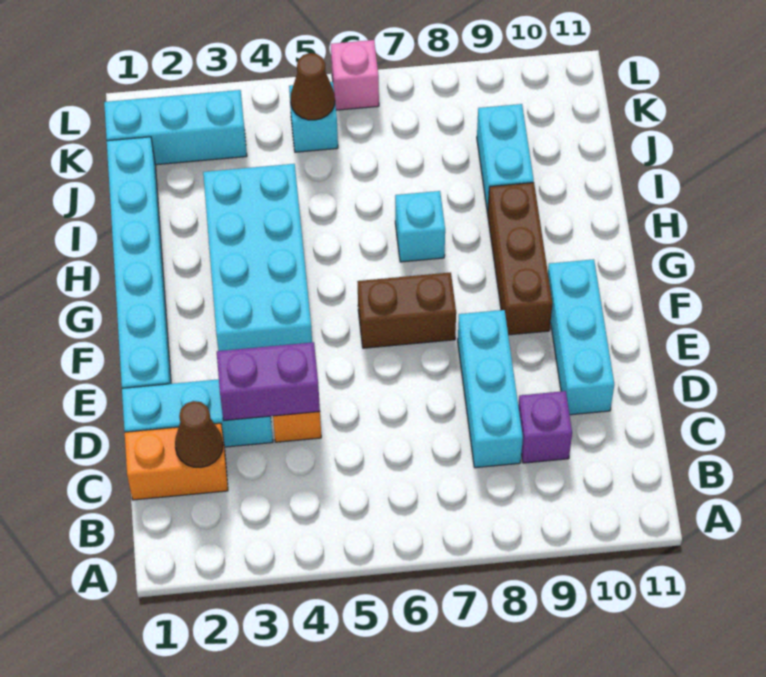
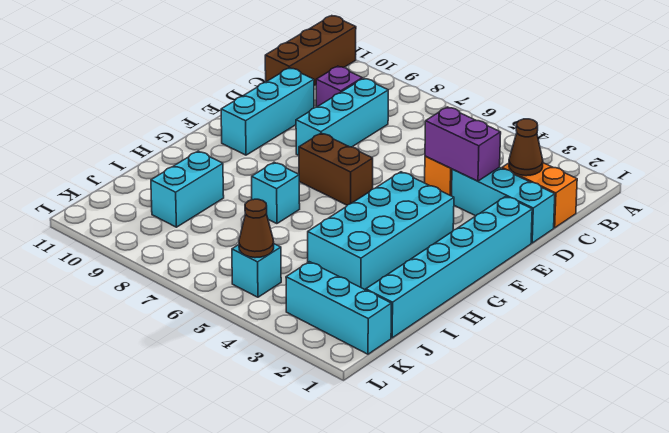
brown brick F9:H9 level 1 -> brown brick A11:C11 level 1
pink brick L6 level 1 -> none

